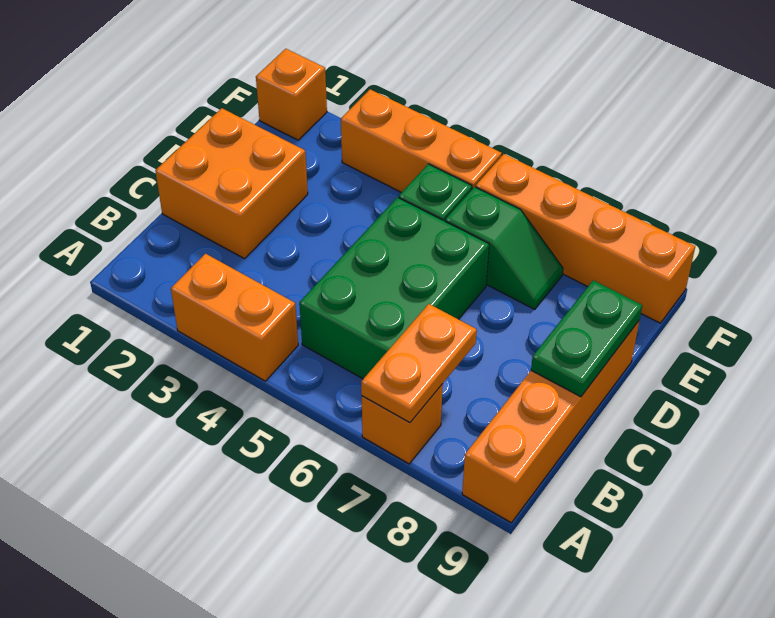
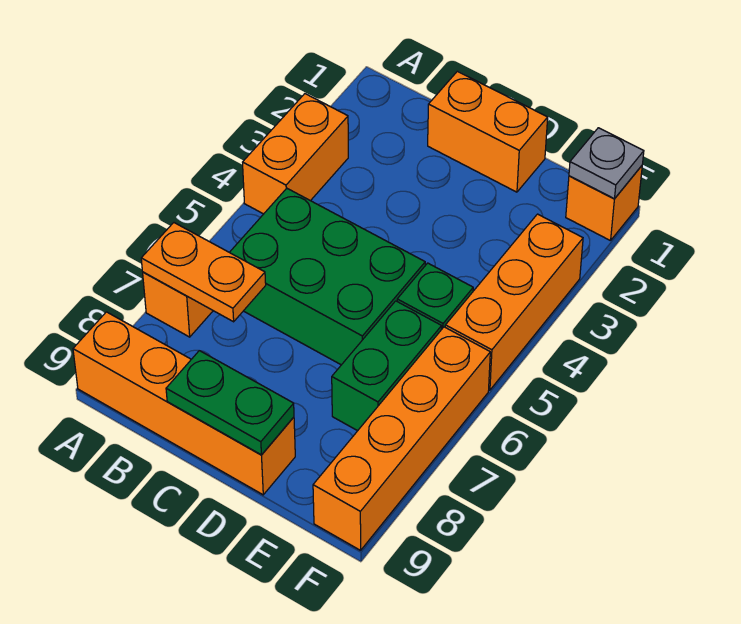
orange brick C1:D2 level 1 -> orange brick C1:D1 level 1
green slope E6:E7 level 1 top 6 -> green brick E6:E7 level 1
none -> grey plate F1 level 2

